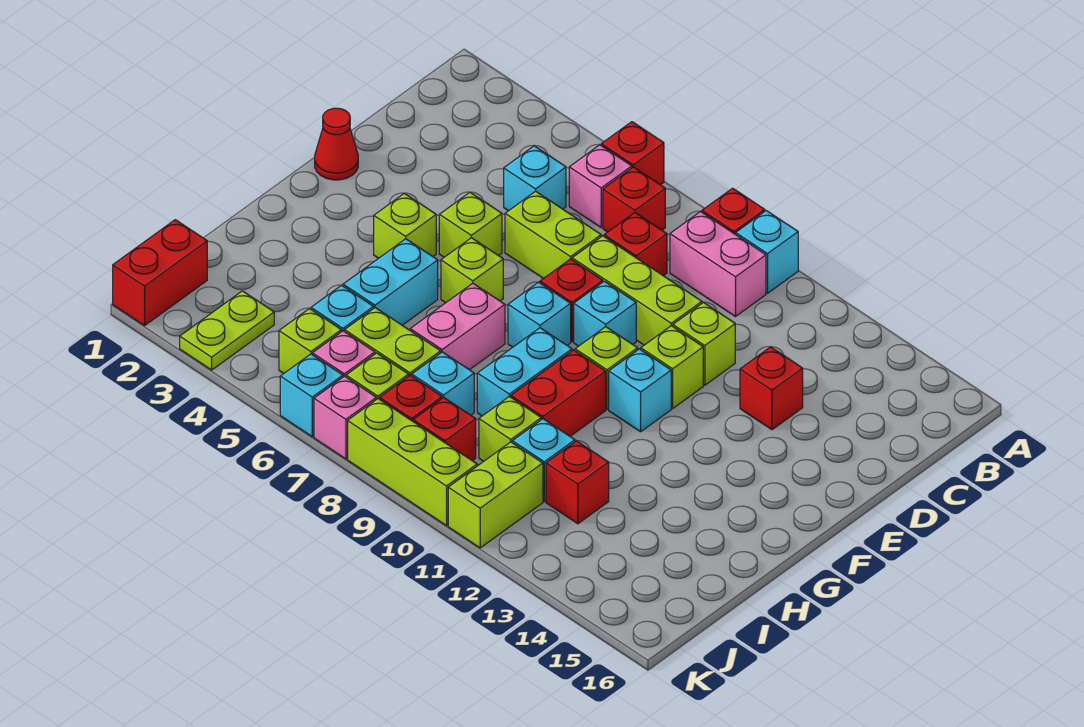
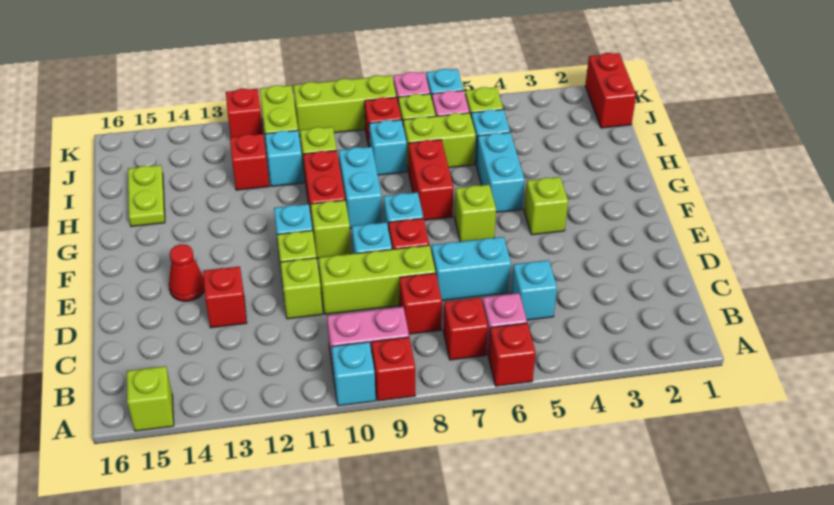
lime brick D6:D7 level 1 -> cyan brick D6:D7 level 1
red cone E1 level 1 -> red cone E14 level 1
lime brick E5 level 1 -> lime brick A15 level 1
pink brick G7:H7 level 1 -> red brick G7:H7 level 1
lime plate J3:K3 level 1 -> lime plate H15:I15 level 1
red brick J9 level 1 -> red brick K12 level 1

